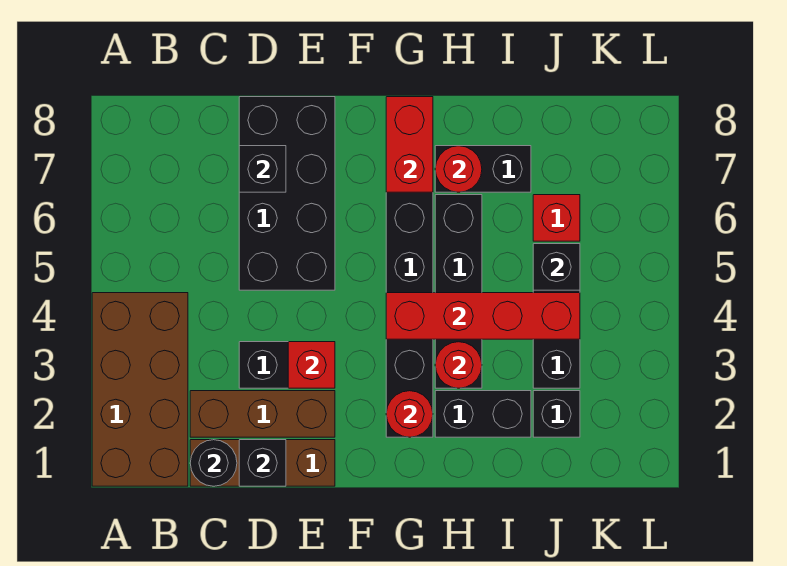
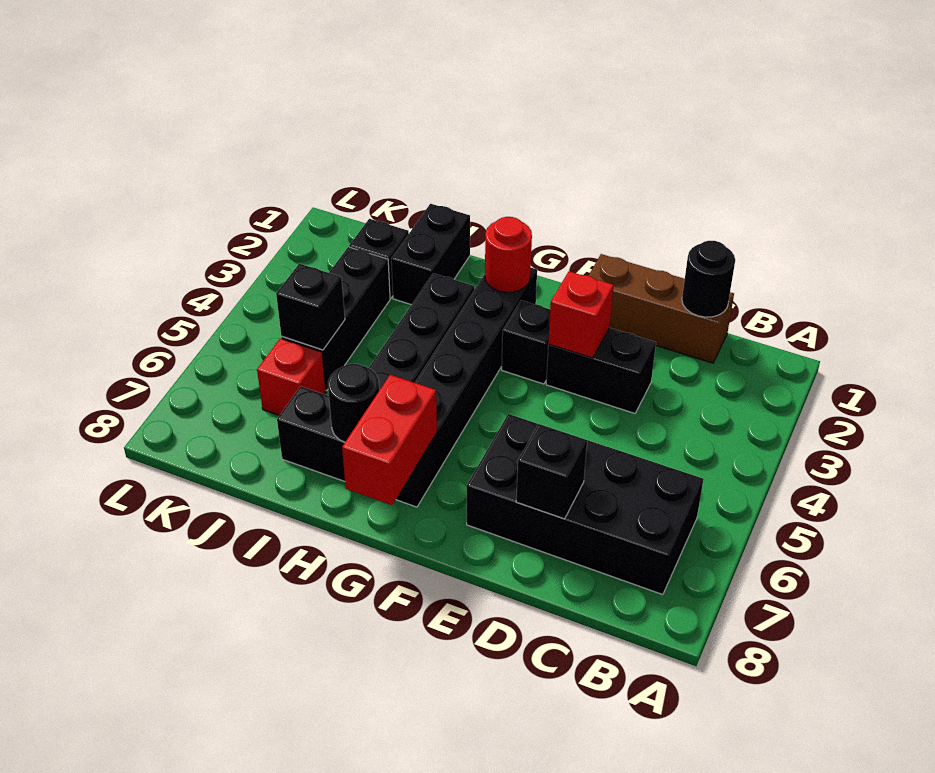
brown brick A1:B4 level 1 -> none
brown brick C2:E2 level 1 -> none
black brick D1 level 2 -> black brick F3 level 1
black brick D5:E8 level 1 -> black brick B6:E7 level 1
red brick G4:J4 level 2 -> none
black brick H2:I2 level 1 -> black brick I1:I2 level 1
red round brick H3 level 2 -> none
red round brick H7 level 2 -> black round brick H7 level 2

